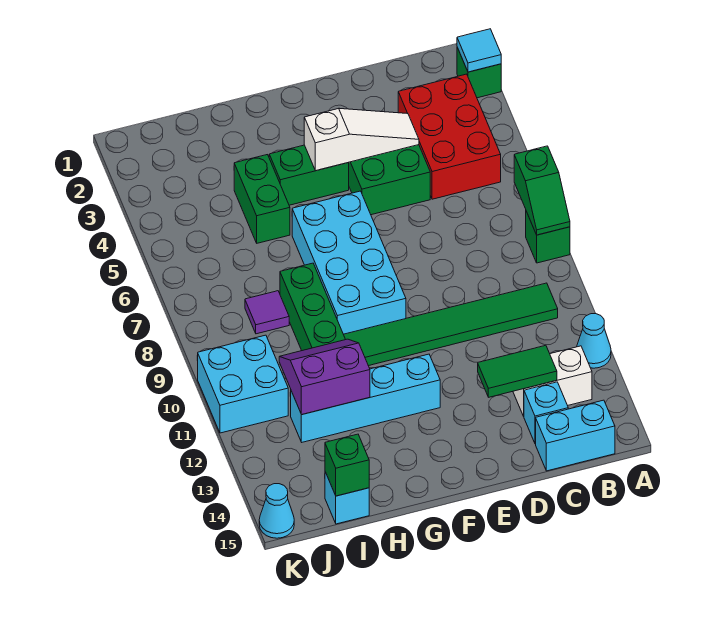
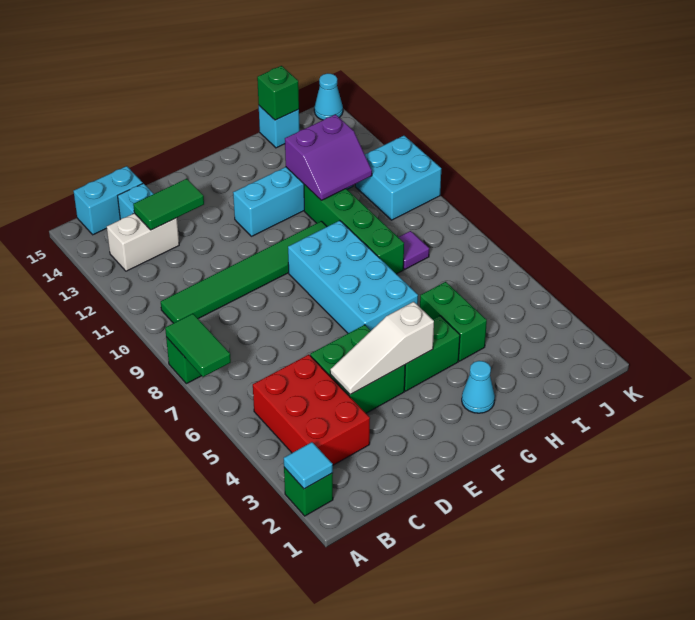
green slope A7:A8 level 2 top 7 -> green tile A7:A8 level 2
cyan cone A12 level 1 -> cyan cone G2 level 1

